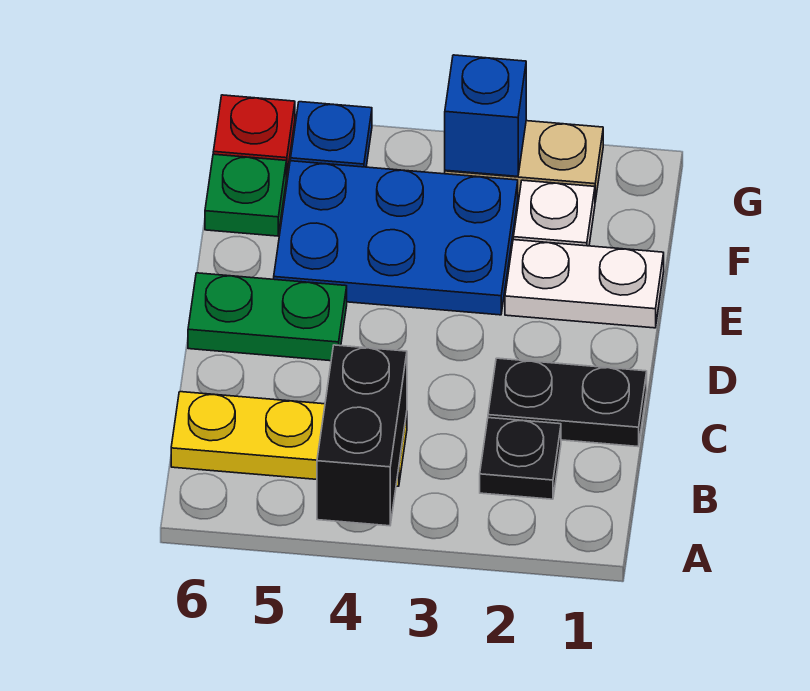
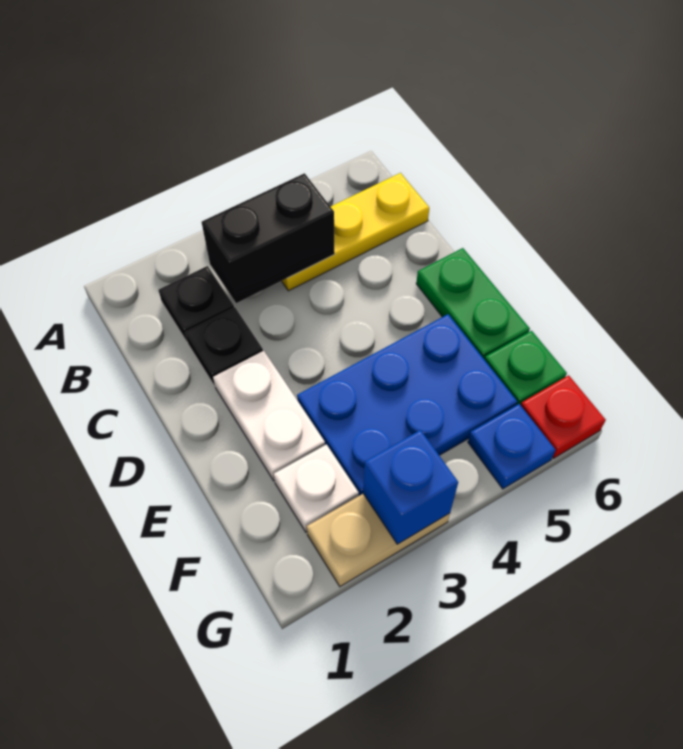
black brick A4:B4 level 2 -> black brick B3:B4 level 2
black plate C1:C2 level 1 -> black plate C2 level 1
green plate D5:D6 level 1 -> green plate D6:E6 level 1
white plate E1:E2 level 1 -> white plate D2:E2 level 1

